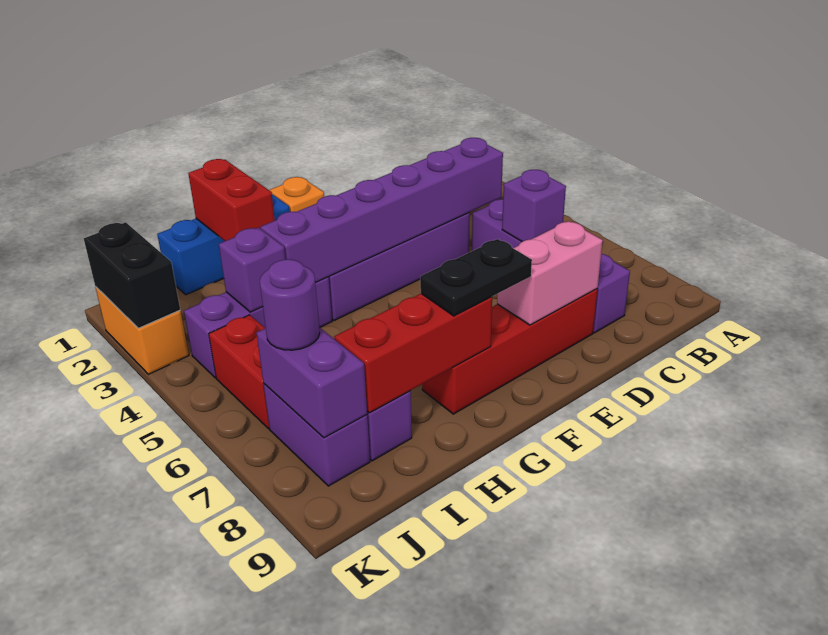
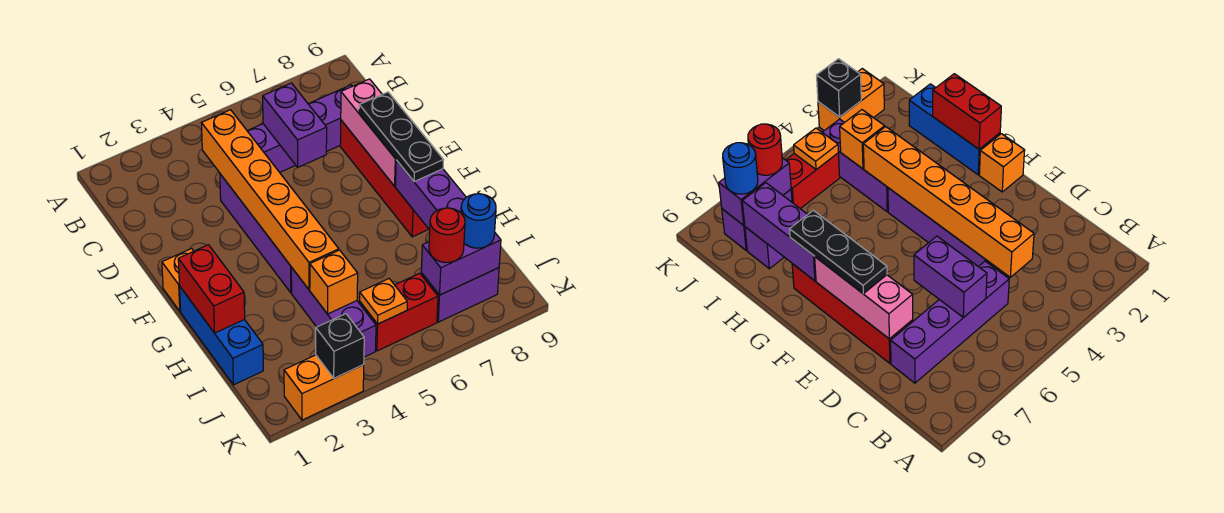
purple brick C4:H4 level 2 -> orange brick C4:H4 level 2
purple brick C6 level 2 -> purple brick C6:D6 level 2
pink brick D8:E8 level 2 -> pink brick D8:F8 level 2
black plate F8:G8 level 3 -> black plate E8:G8 level 3
red brick G8:I8 level 2 -> purple brick G8:I8 level 2
red brick H1:H2 level 2 -> red brick G1:H1 level 2
purple brick I4 level 2 -> orange brick I4 level 2
none -> orange plate J5 level 2
purple round brick J7 level 3 -> red round brick J7 level 3
none -> blue round brick J8 level 3
black brick K2:K3 level 2 -> black brick K3 level 2

